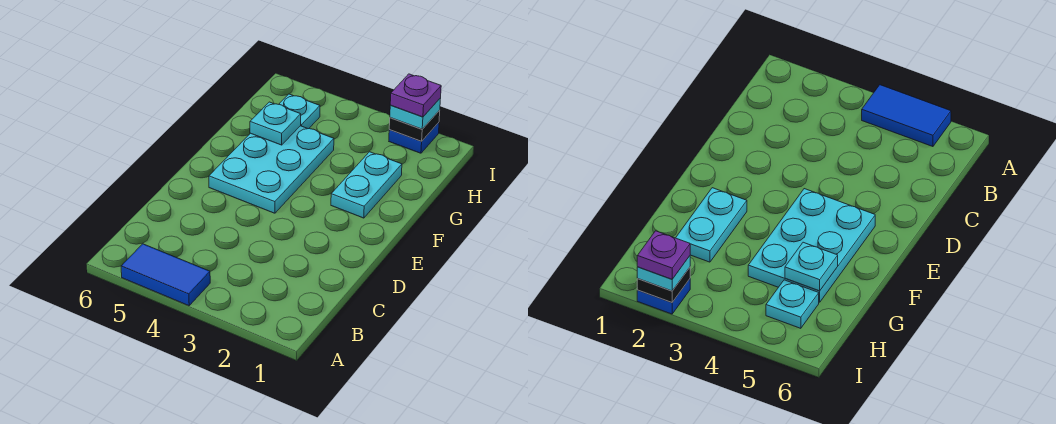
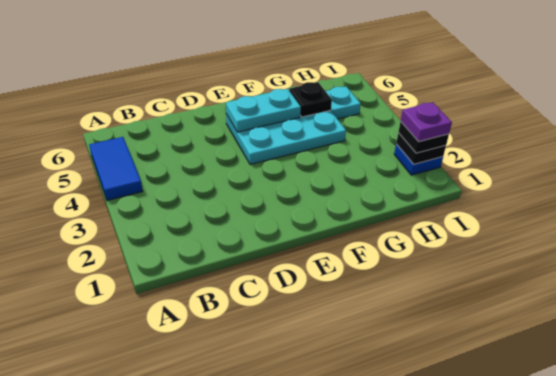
cyan plate F2:G2 level 1 -> cyan plate E5:F5 level 2
cyan plate G5 level 2 -> black plate G5 level 2
cyan plate I2 level 3 -> black plate I2 level 3

